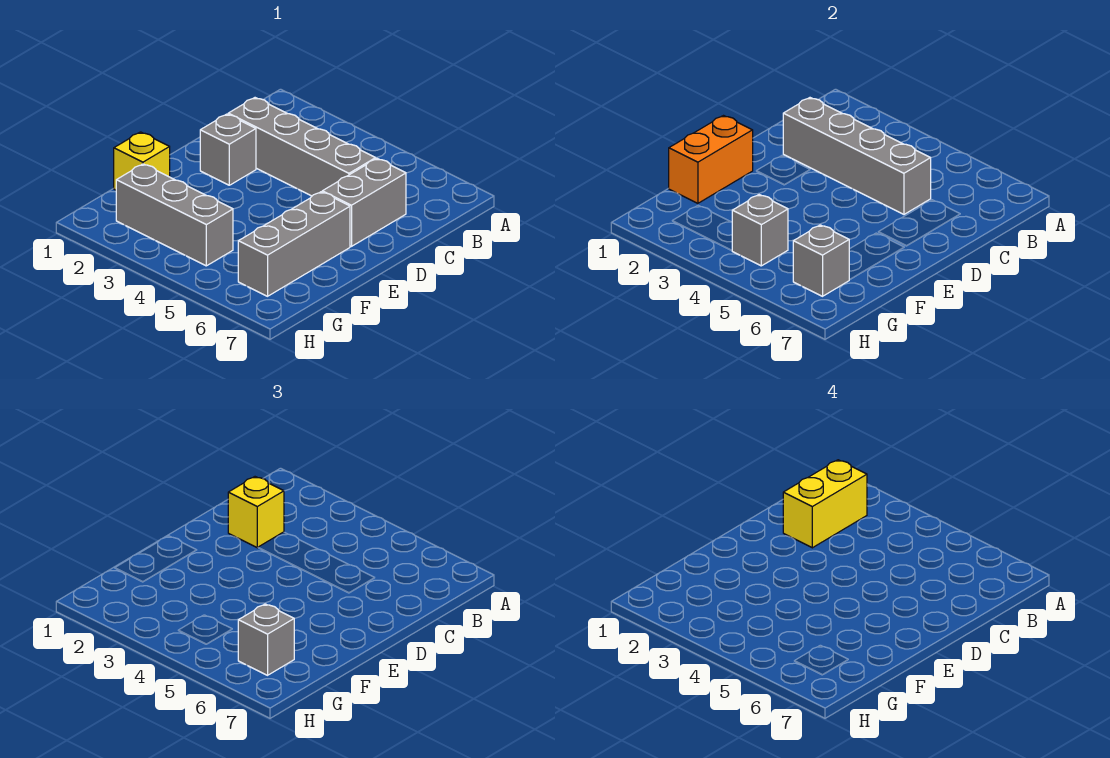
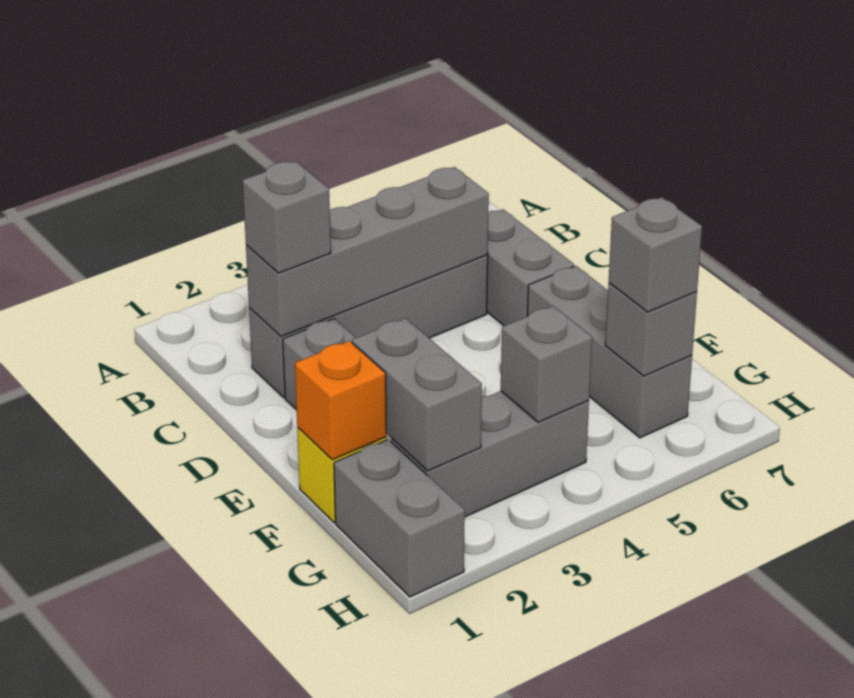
yellow brick B2:C2 level 4 -> none
yellow brick C2 level 3 -> grey brick C2 level 3
orange brick E1:F1 level 2 -> orange brick F1 level 2
none -> grey brick F2:G2 level 2
none -> grey brick G1:H1 level 1

